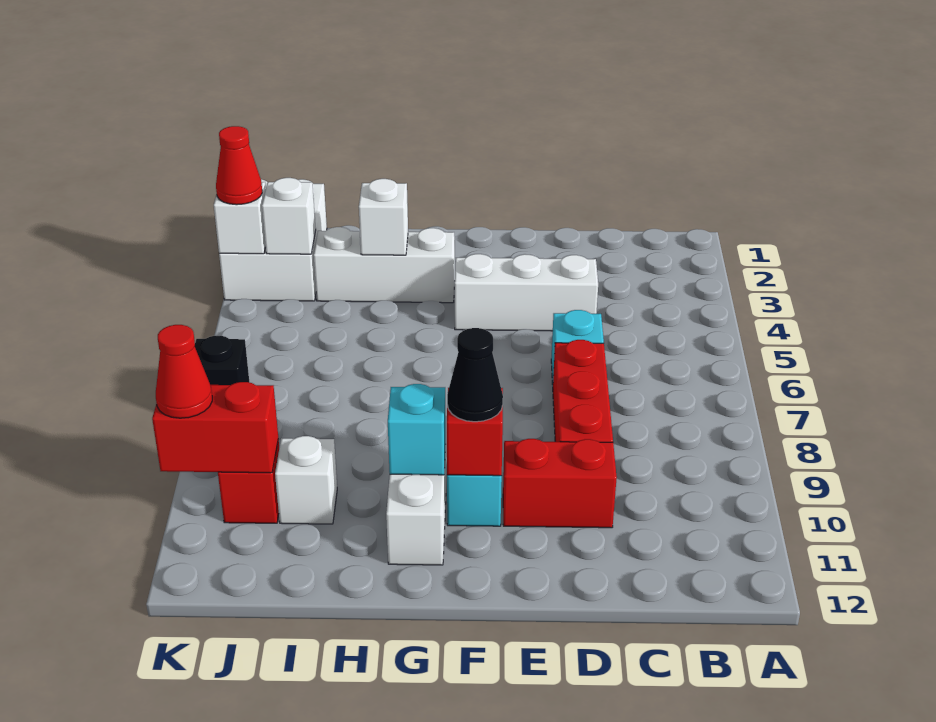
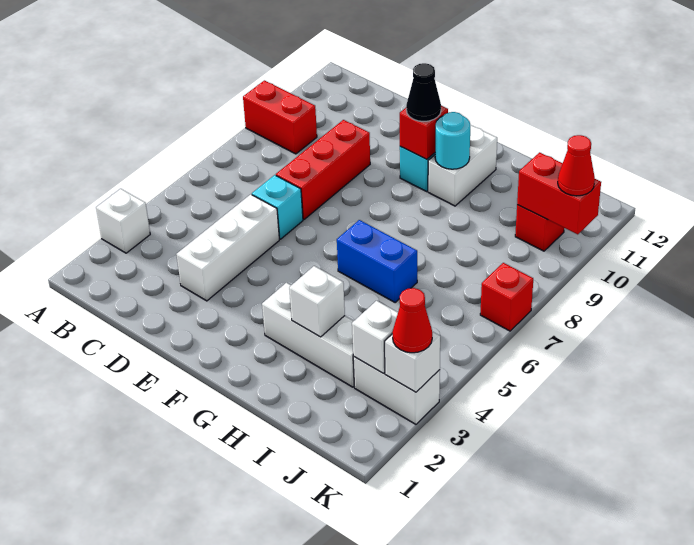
white brick D4:F4 level 1 -> white brick D3:D5 level 1
red brick D10:E10 level 1 -> red brick A9:B9 level 1
none -> blue brick G6:H6 level 1
cyan brick G10 level 2 -> cyan round brick G10 level 2
white brick I10 level 1 -> white brick A3 level 1
white brick J1:K3 level 1 -> white brick J3:K3 level 1
black brick K7 level 1 -> red brick K7 level 1

